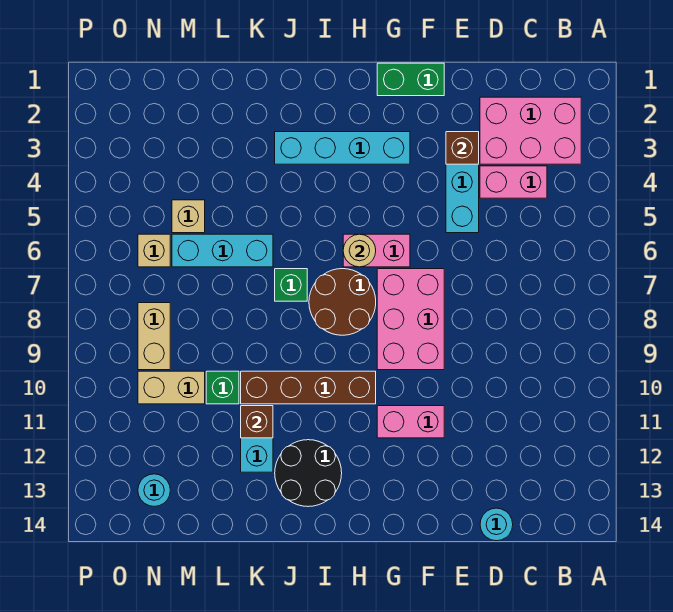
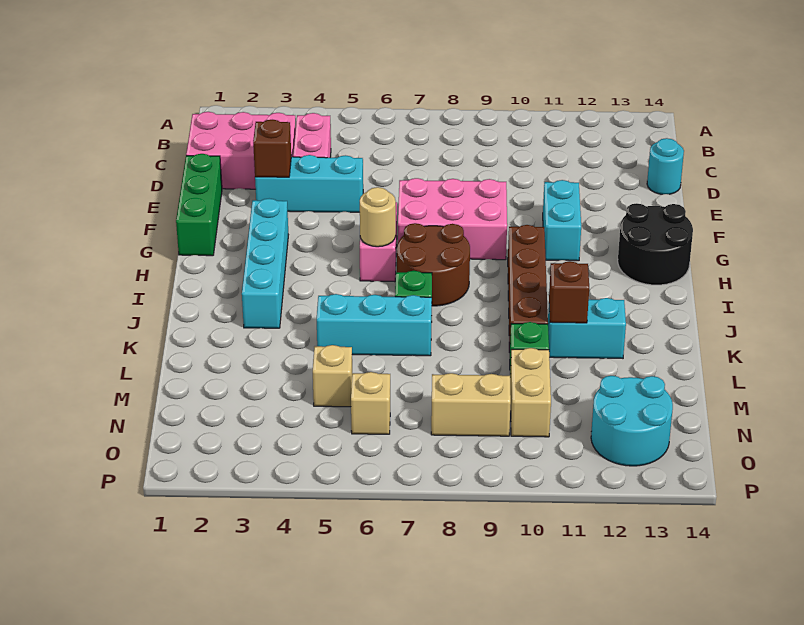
pink brick B2:D3 level 1 -> pink brick C1:D3 level 1
green brick F1:G1 level 1 -> green brick E1:G1 level 1
pink brick F11:G11 level 1 -> cyan brick F11:G11 level 1
black round brick I12:J13 level 1 -> black round brick G13:H14 level 1
cyan brick K6:M6 level 1 -> cyan brick K5:K7 level 1
cyan round brick N13 level 1 -> cyan round brick N12:O13 level 1

